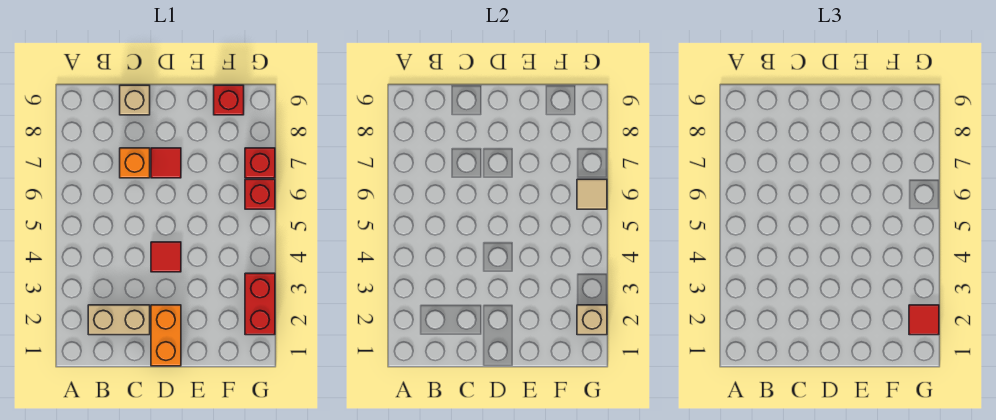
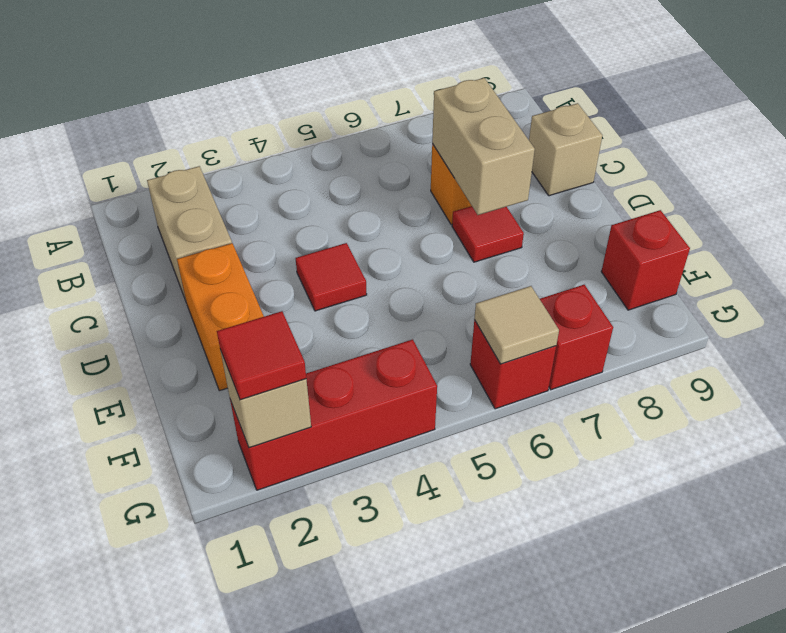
none -> tan brick C7:D7 level 2
orange brick D1:D2 level 1 -> orange brick D2:E2 level 1
red brick G2:G3 level 1 -> red brick G2:G4 level 1

